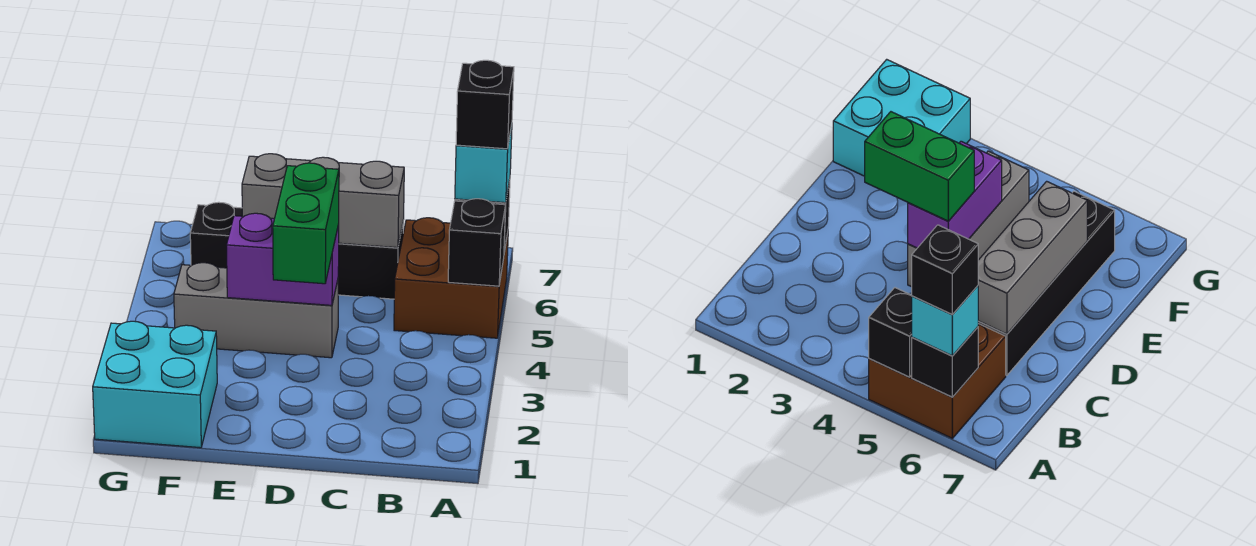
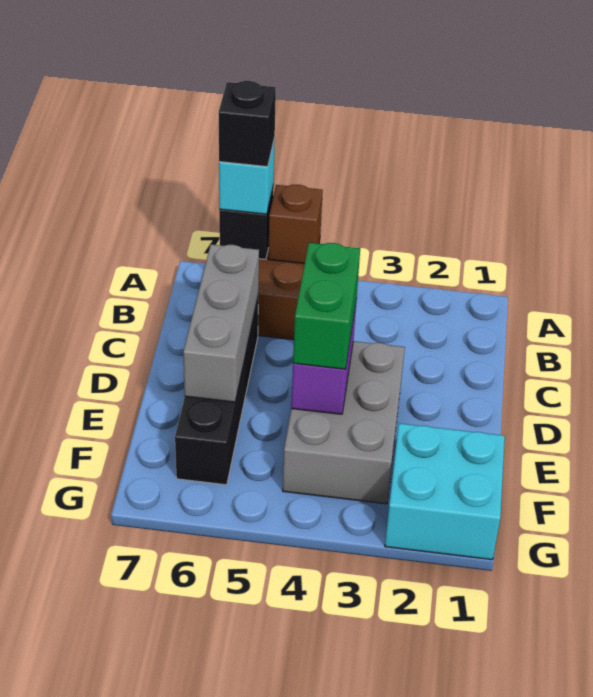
black brick A5 level 2 -> brown brick A5 level 2
green brick D3:D4 level 3 -> green brick D4:E4 level 3
grey brick D4:F4 level 1 -> grey brick D3:F4 level 1

